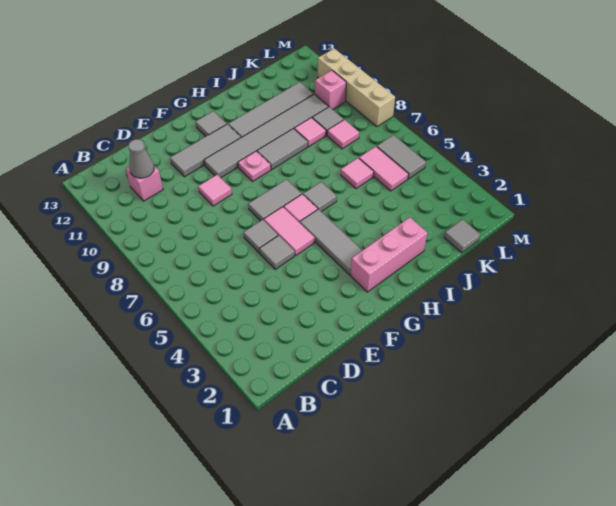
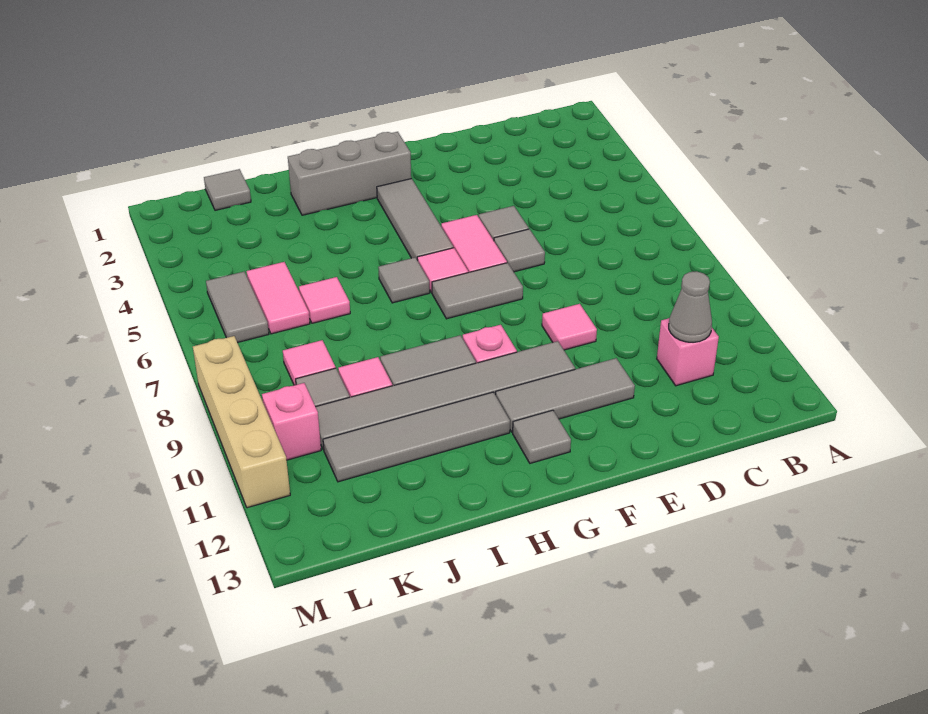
pink brick G2:I2 level 1 -> grey brick G2:I2 level 1

